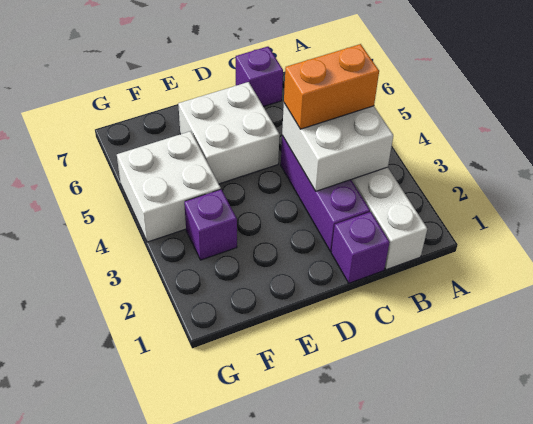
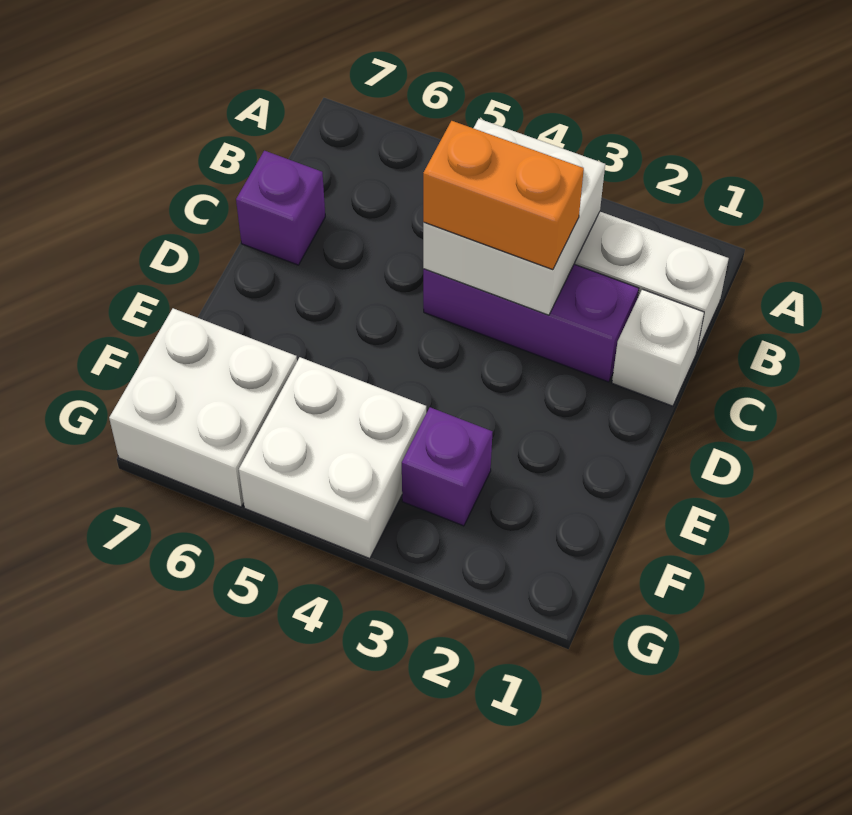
orange brick B4:C4 level 3 -> orange brick C3:C4 level 3
purple brick C1 level 1 -> white brick C1 level 1
white brick D5:E6 level 1 -> white brick F6:G7 level 1

